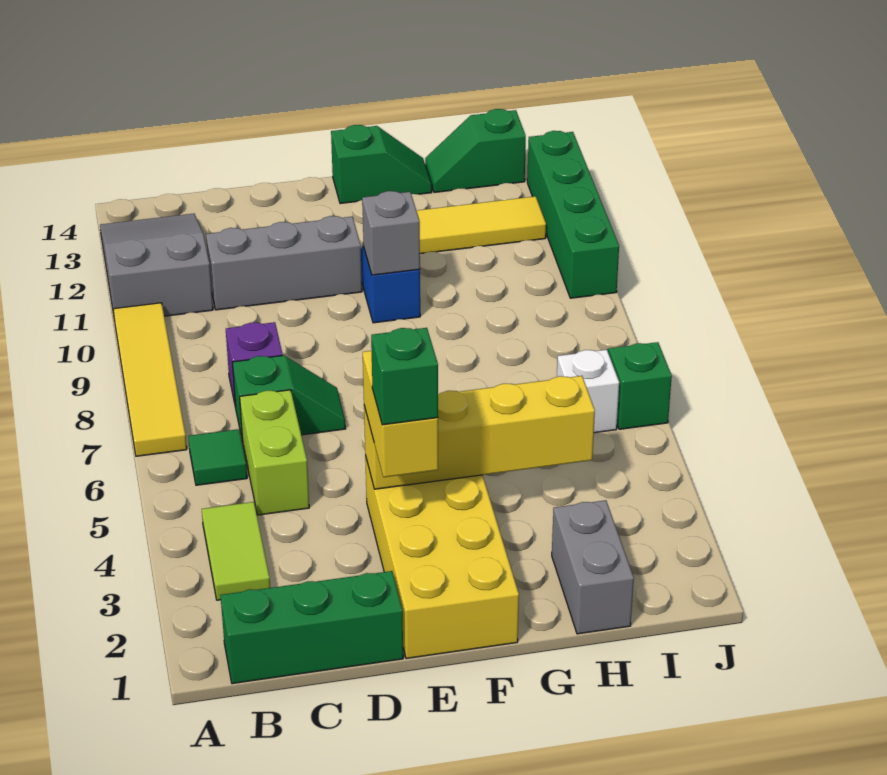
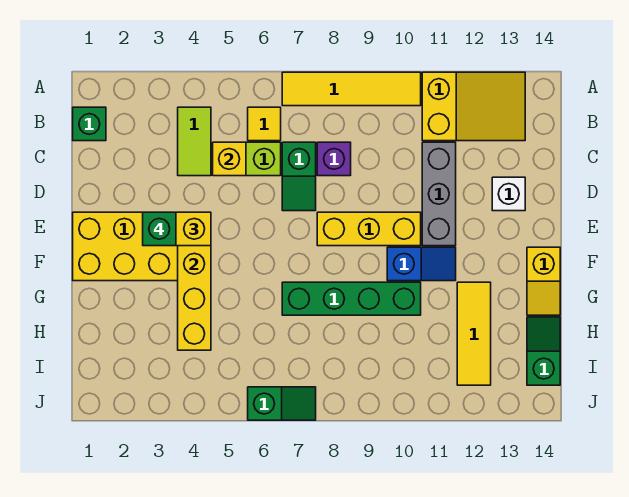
grey slope A11:B13 level 1 top 11 -> yellow slope A11:B13 level 1 top 11
green brick B1:D1 level 1 -> green brick B1 level 1
lime tile B3:B4 level 1 -> lime tile B4:C4 level 1
green tile B6 level 1 -> yellow tile B6 level 1
none -> yellow brick C5 level 2
none -> yellow brick E8:E10 level 1
grey brick F10 level 2 -> none
green slope F14:G14 level 1 top F -> yellow slope F14:G14 level 1 top F
grey brick H1:H2 level 1 -> none
white brick I6 level 1 -> white brick D13 level 1
green brick J10:J13 level 1 -> green brick G7:G10 level 1

